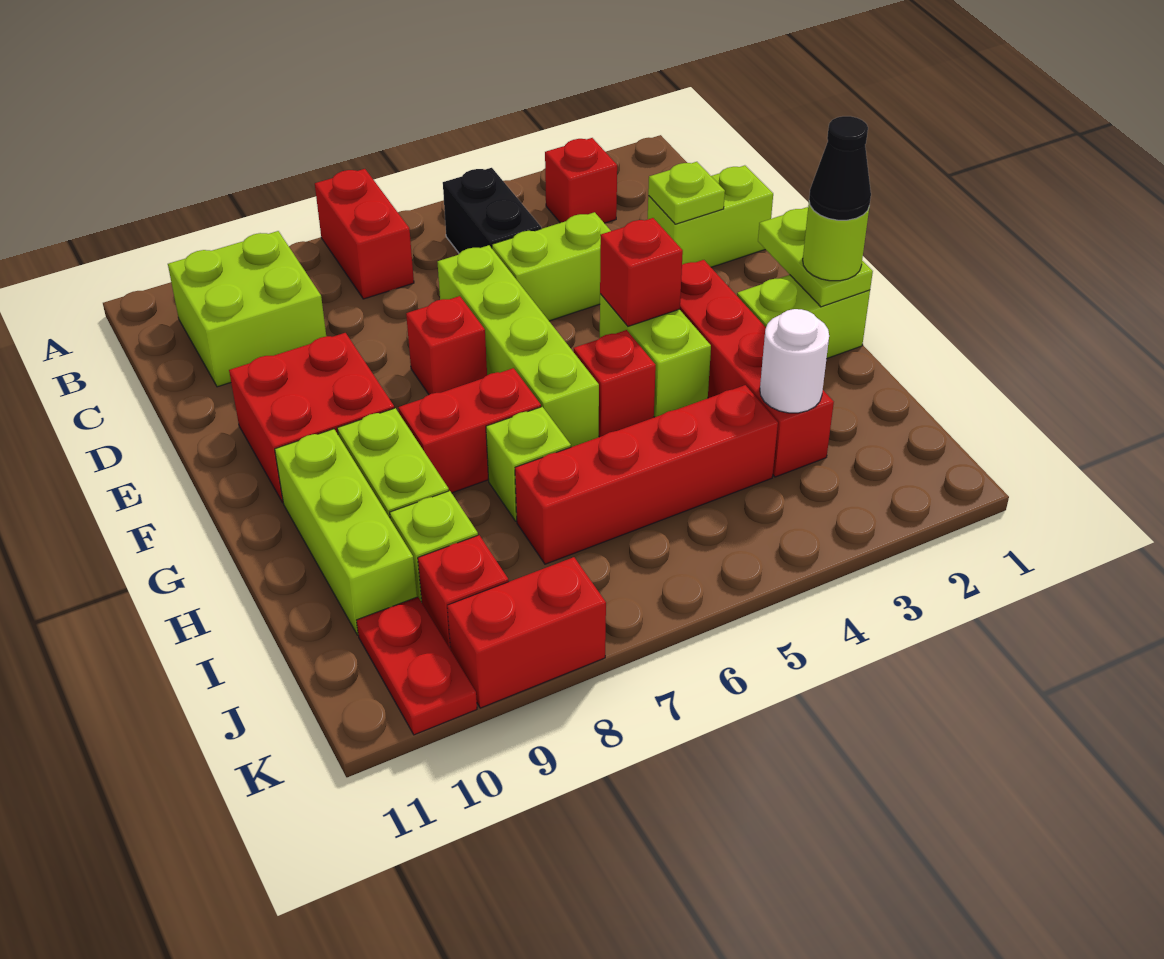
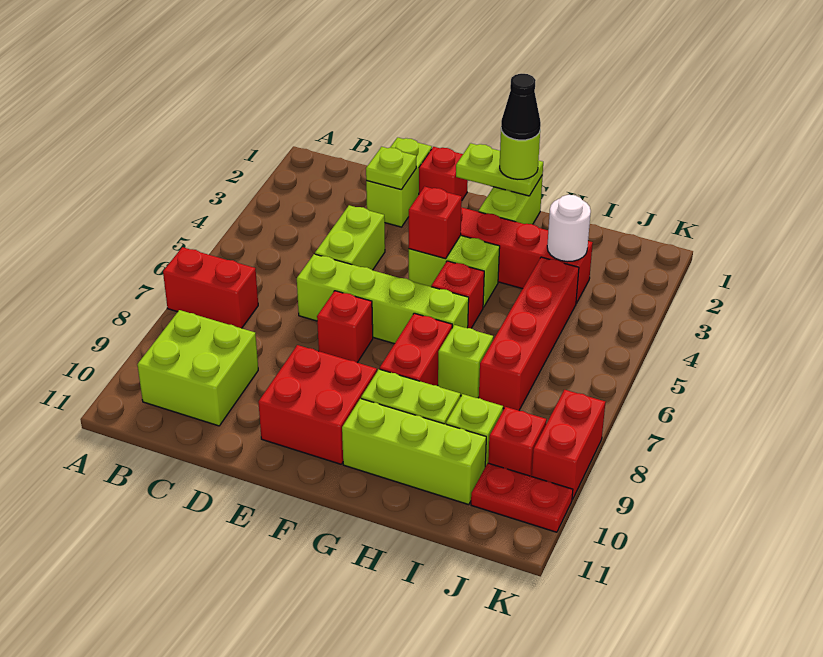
red brick B3 level 1 -> red brick E1 level 1
black brick B5:C5 level 1 -> none

